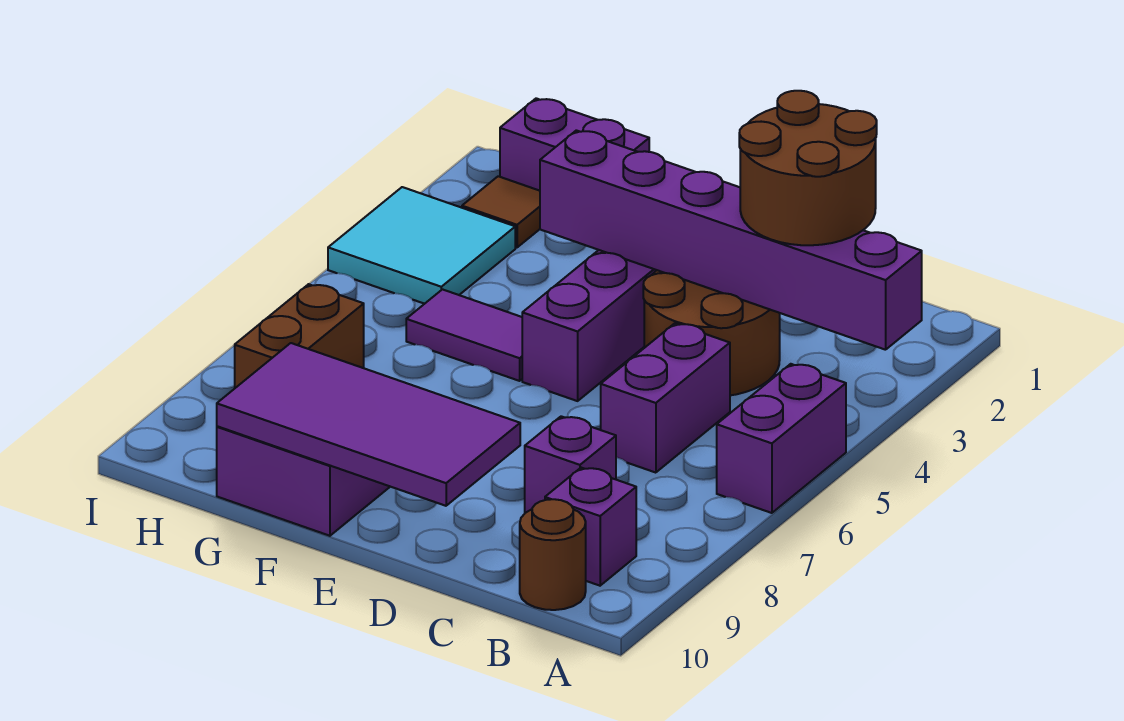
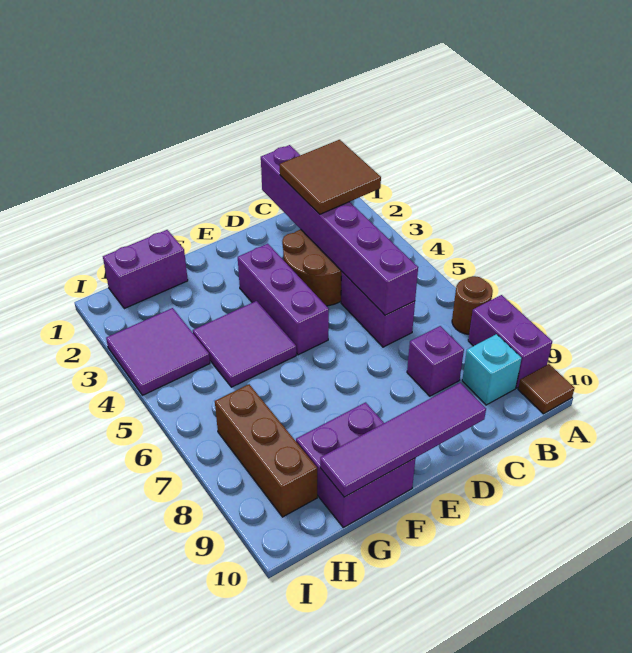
purple brick A3:F3 level 2 -> purple brick C1:C6 level 2
purple brick A5:A6 level 1 -> purple brick A8:A9 level 1
brown round brick B2:C3 level 3 -> brown tile B2:C3 level 3
purple brick B9 level 1 -> cyan brick B9 level 1
brown round brick B10 level 1 -> brown round brick A7 level 1
purple tile D9:G10 level 2 -> purple tile D10:G10 level 2
purple tile F5:G5 level 1 -> purple tile F4:G5 level 1
brown tile H2 level 1 -> brown tile A10 level 1
cyan tile H3:I4 level 1 -> purple tile H3:I4 level 1
brown brick H7:H8 level 1 -> brown brick H7:H9 level 1

